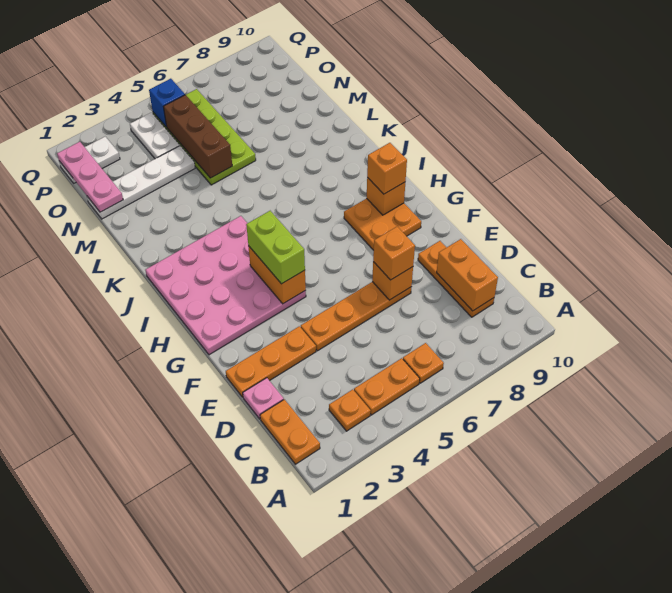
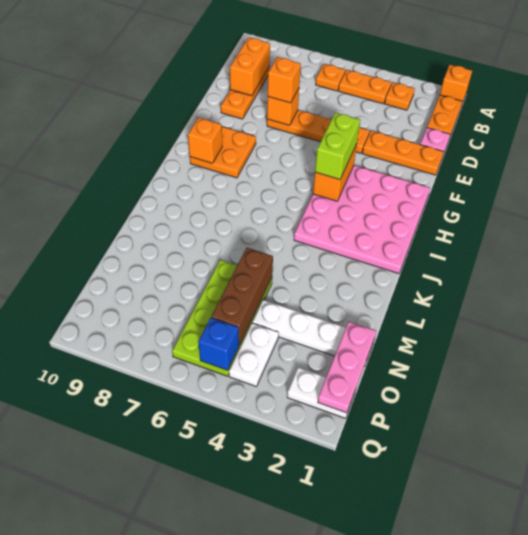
orange brick H9 level 3 -> orange brick A1 level 1

